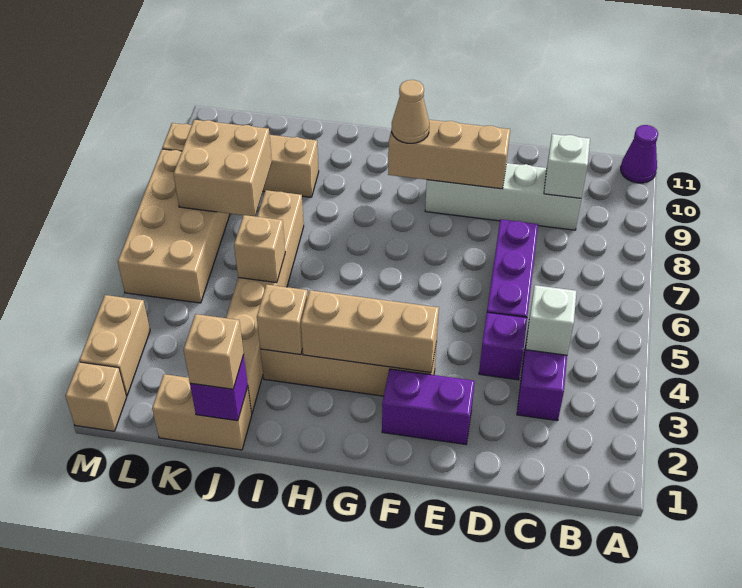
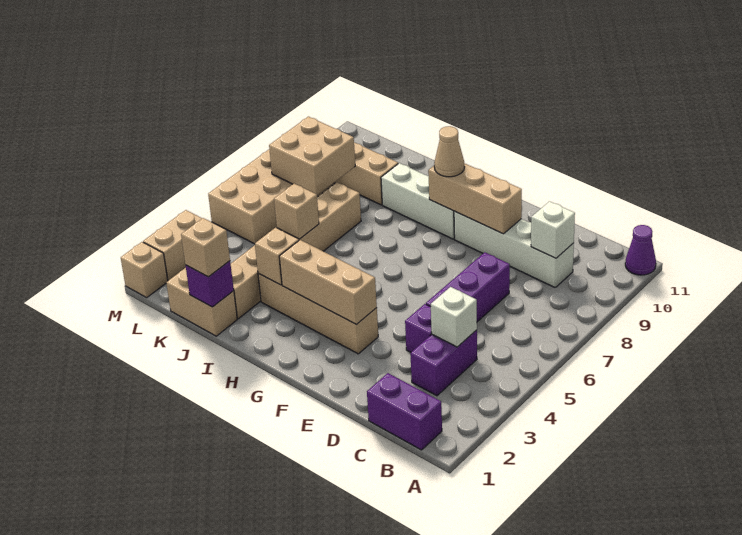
purple brick E2:F2 level 1 -> purple brick B1:C1 level 1
none -> white brick G9:I9 level 1

